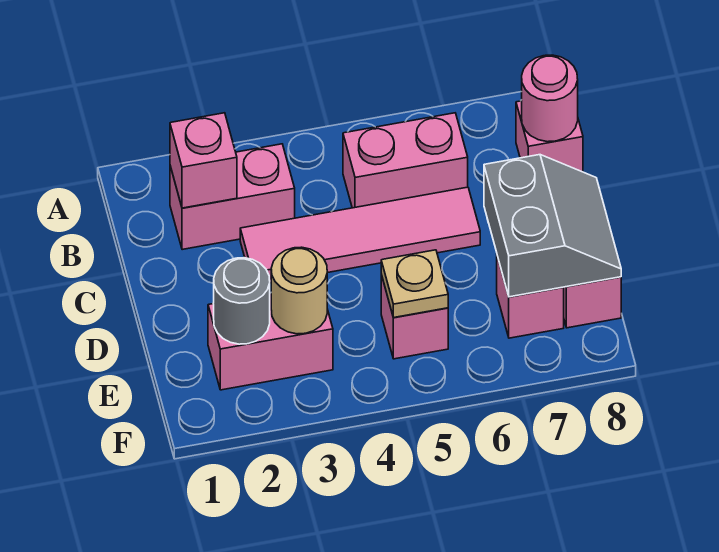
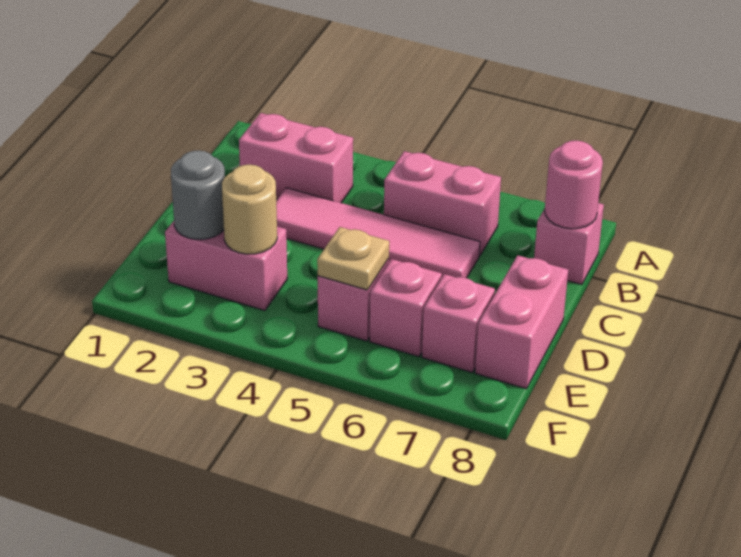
pink brick B2 level 2 -> pink brick E6 level 1
grey slope D7:E8 level 2 top 7 -> none

